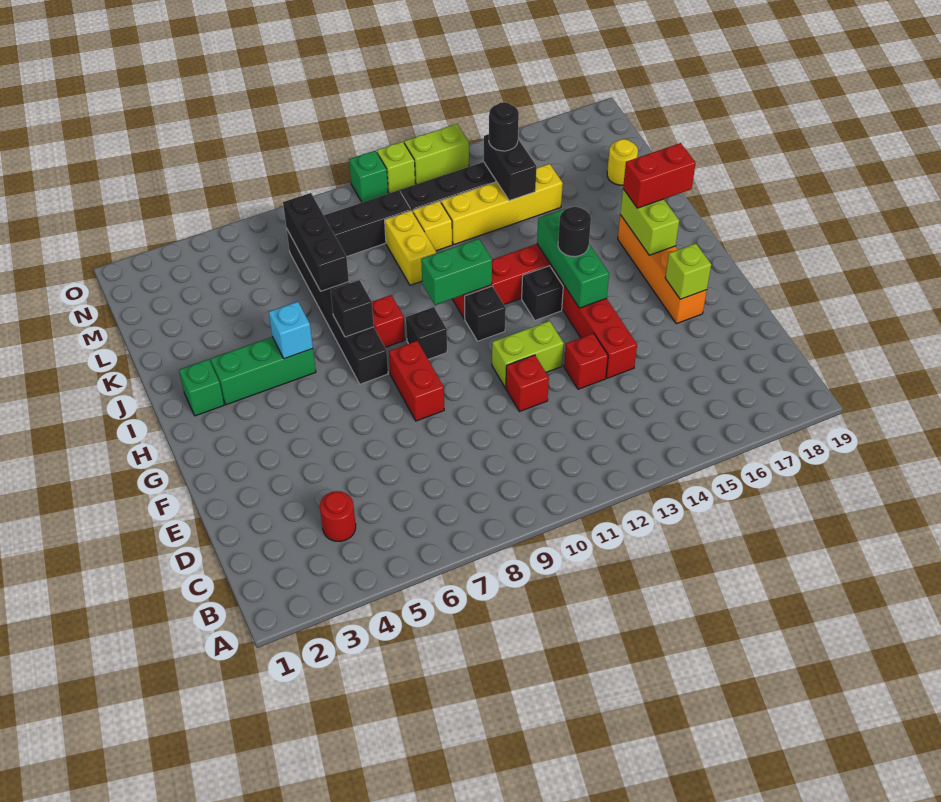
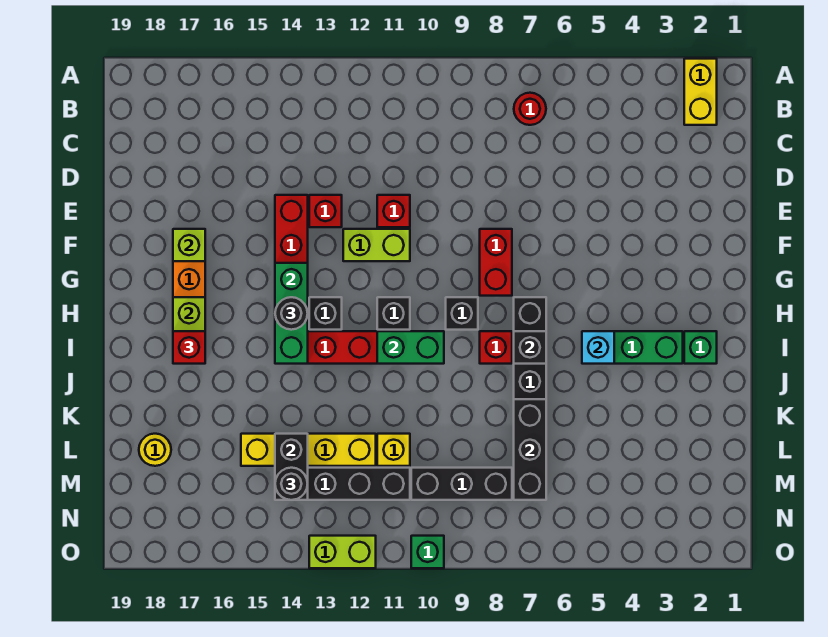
red round brick C4 level 1 -> red round brick B7 level 1
red brick I17:I18 level 3 -> red brick I17 level 3
yellow brick K10:L10 level 1 -> yellow brick A2:B2 level 1
lime brick O11 level 1 -> none

